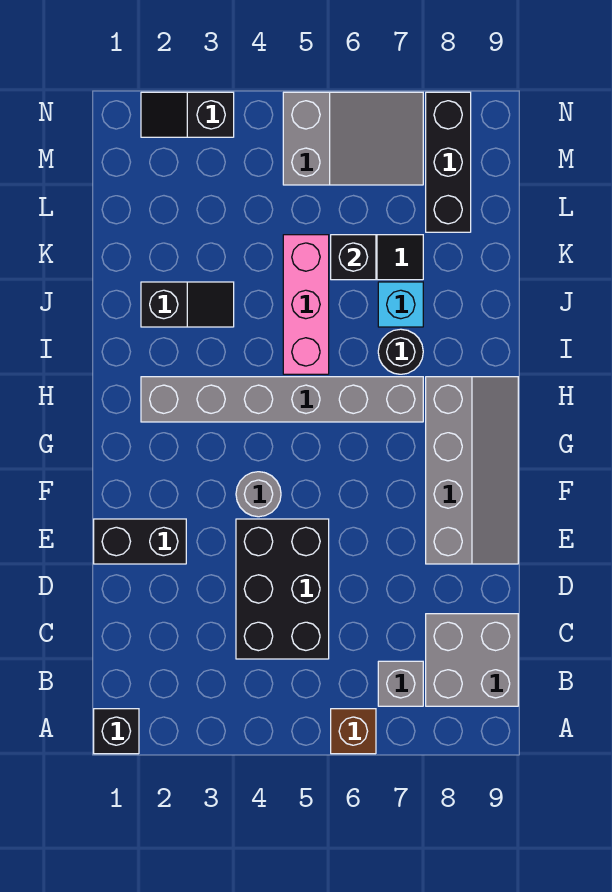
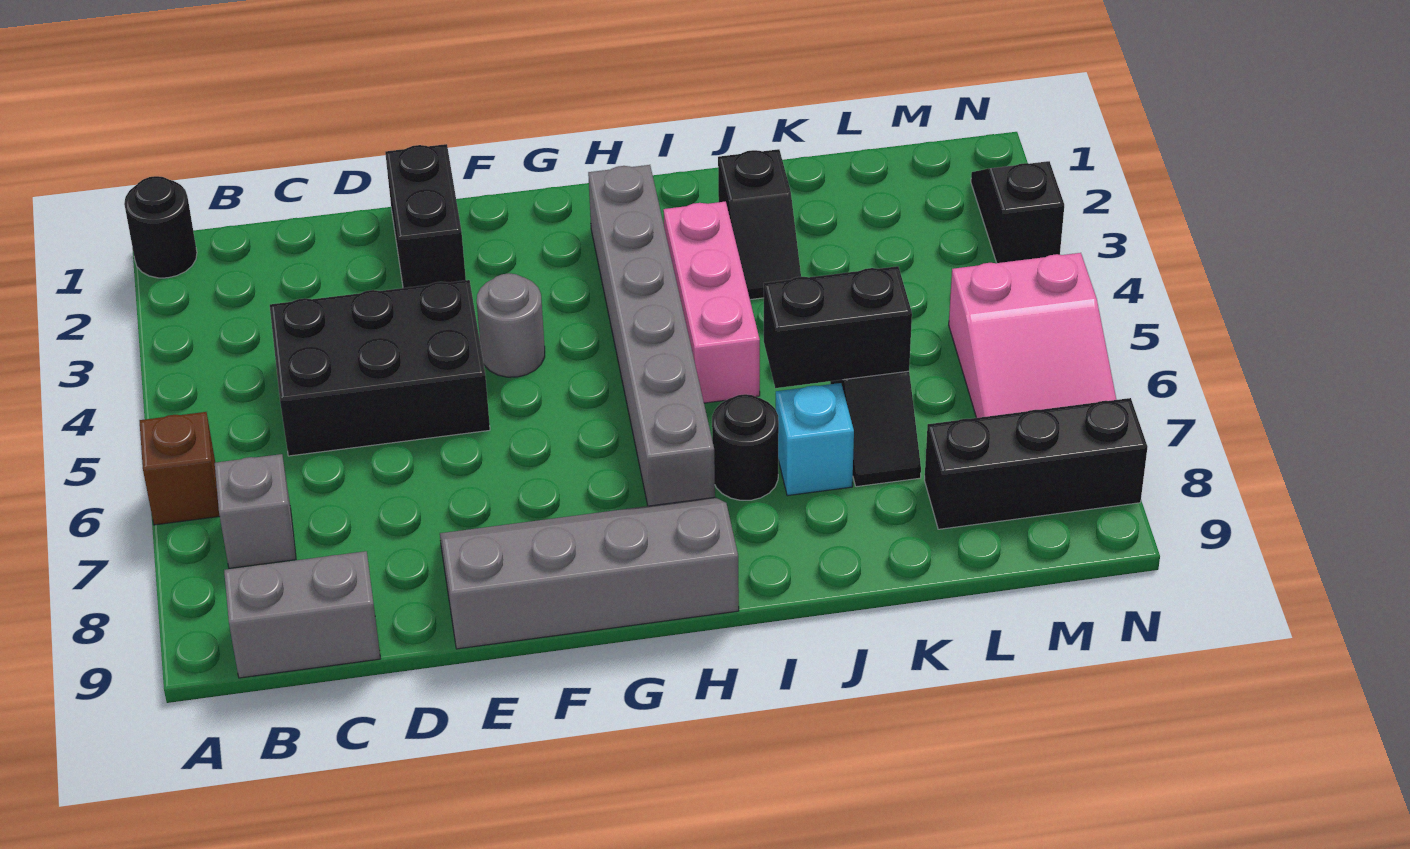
black brick A1 level 1 -> black round brick A1 level 1
grey brick B8:C9 level 1 -> grey brick B9:C9 level 1
grey slope E8:H9 level 1 top 8 -> grey slope E8:H9 level 1 top 9
pink brick I5:K5 level 1 -> pink brick I3:I5 level 1
black brick K6 level 2 -> black brick J6:K6 level 2
grey slope M5:N7 level 1 top 5 -> pink slope M5:N7 level 1 top 5

